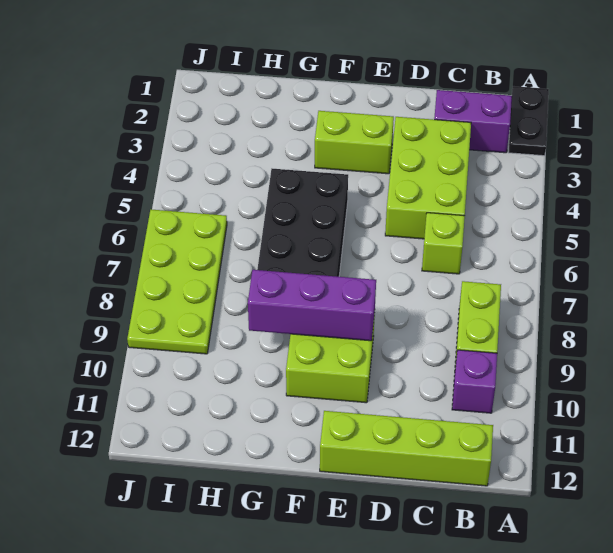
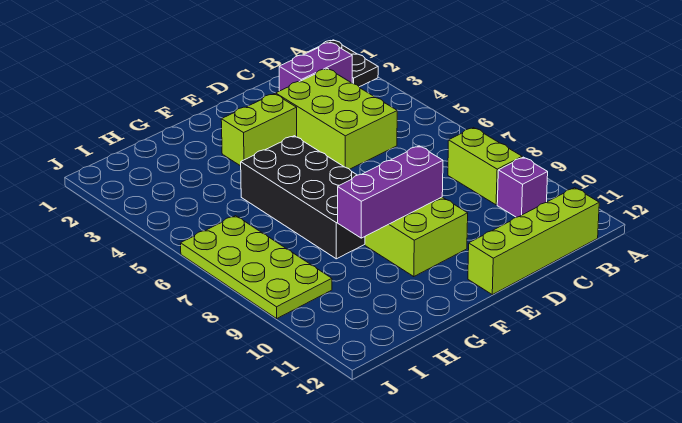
lime brick C6 level 1 -> none

